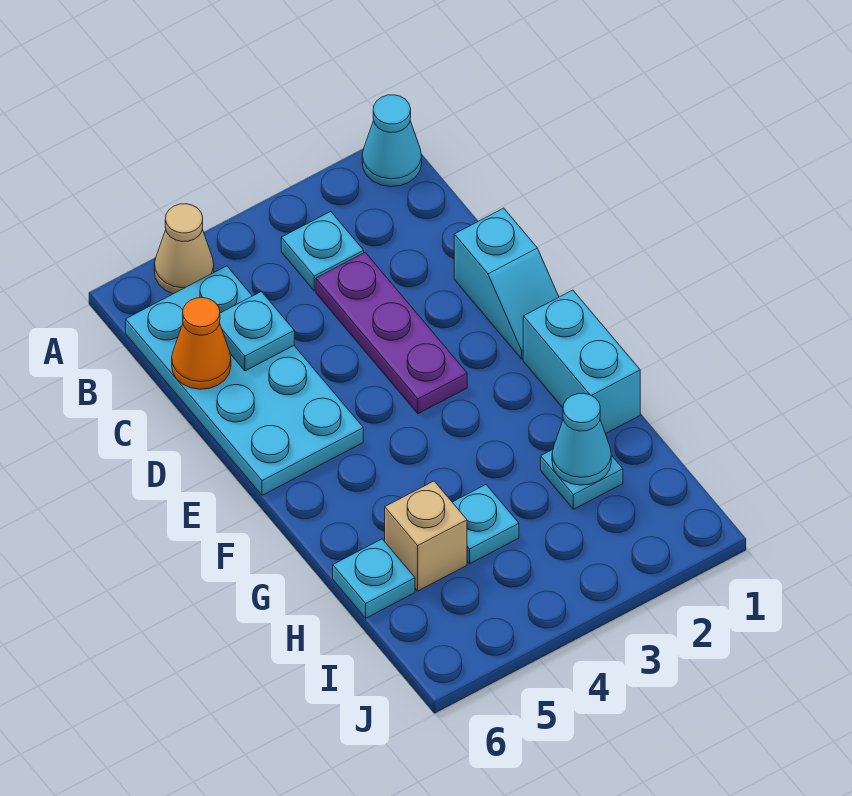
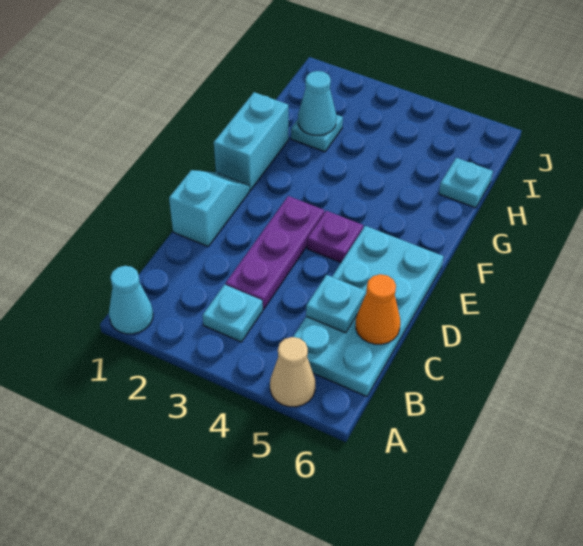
none -> purple plate E4 level 1
cyan plate H4 level 1 -> none
tan brick H5 level 1 -> none

